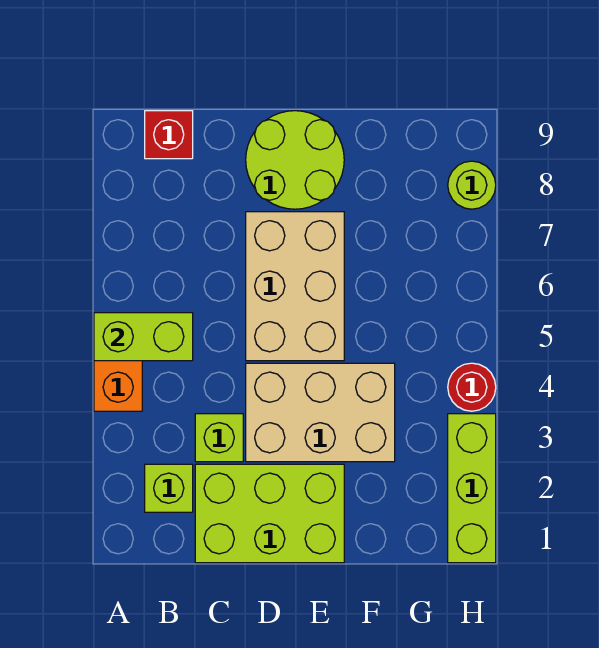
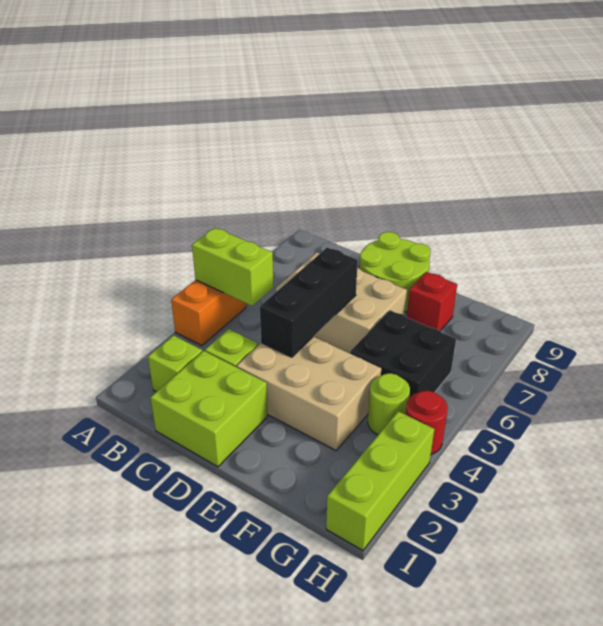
red brick B9 level 1 -> red brick F8 level 1
lime brick C1:E2 level 1 -> lime brick C1:D2 level 1
none -> black brick D4:D6 level 2
tan brick D5:E7 level 1 -> tan brick C6:E7 level 1
none -> black brick F5:G6 level 1
lime round brick H8 level 1 -> lime round brick G4 level 1

